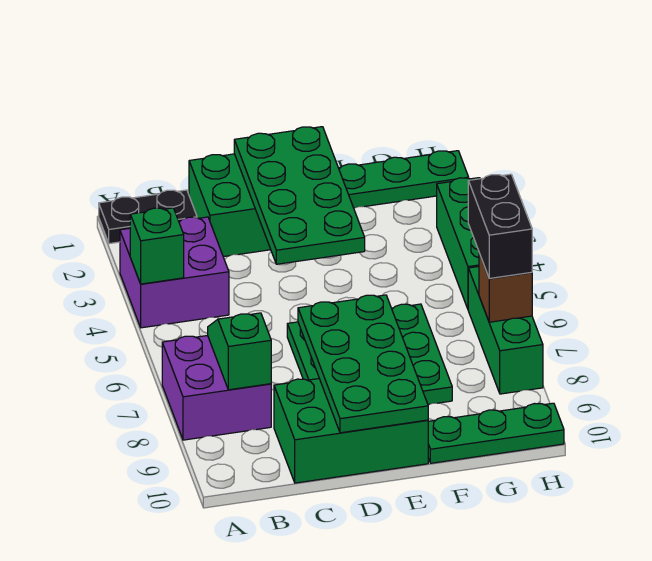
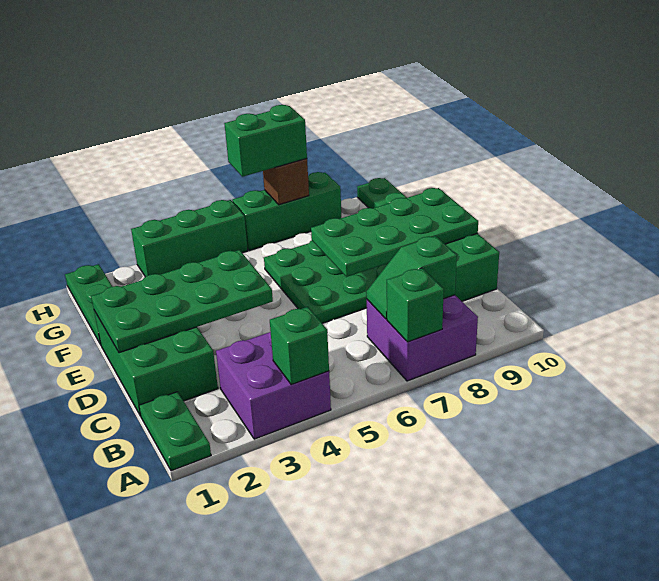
black plate A1:B1 level 1 -> green plate A1:B1 level 1
none -> green brick A7 level 2
black brick H6:H7 level 3 -> green brick H6:H7 level 3

